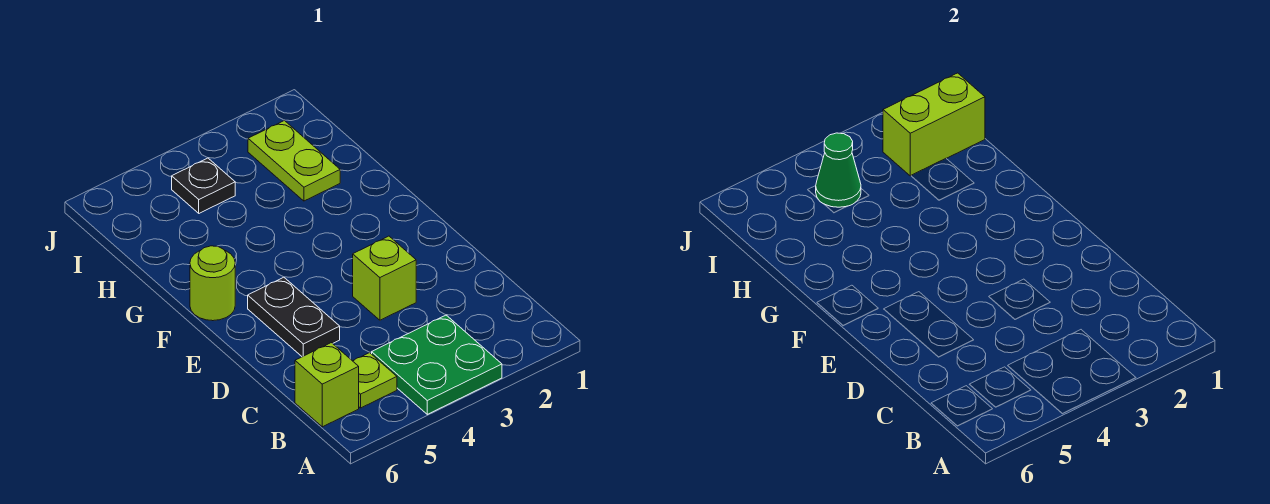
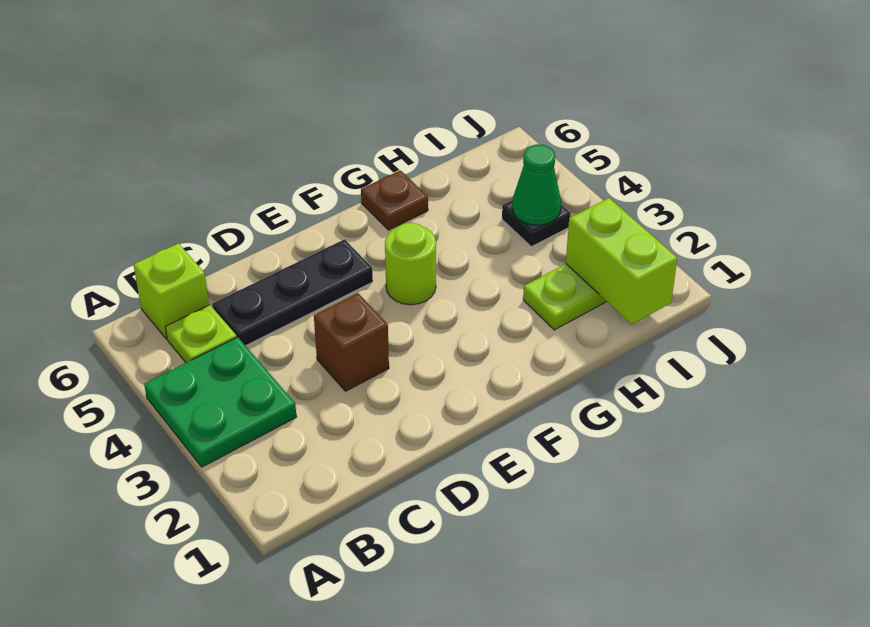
lime brick D3 level 1 -> brown brick D3 level 1
black plate D5:E5 level 1 -> black plate C5:E5 level 1
lime round brick F6 level 1 -> lime round brick F4 level 1
none -> brown plate G6 level 1

